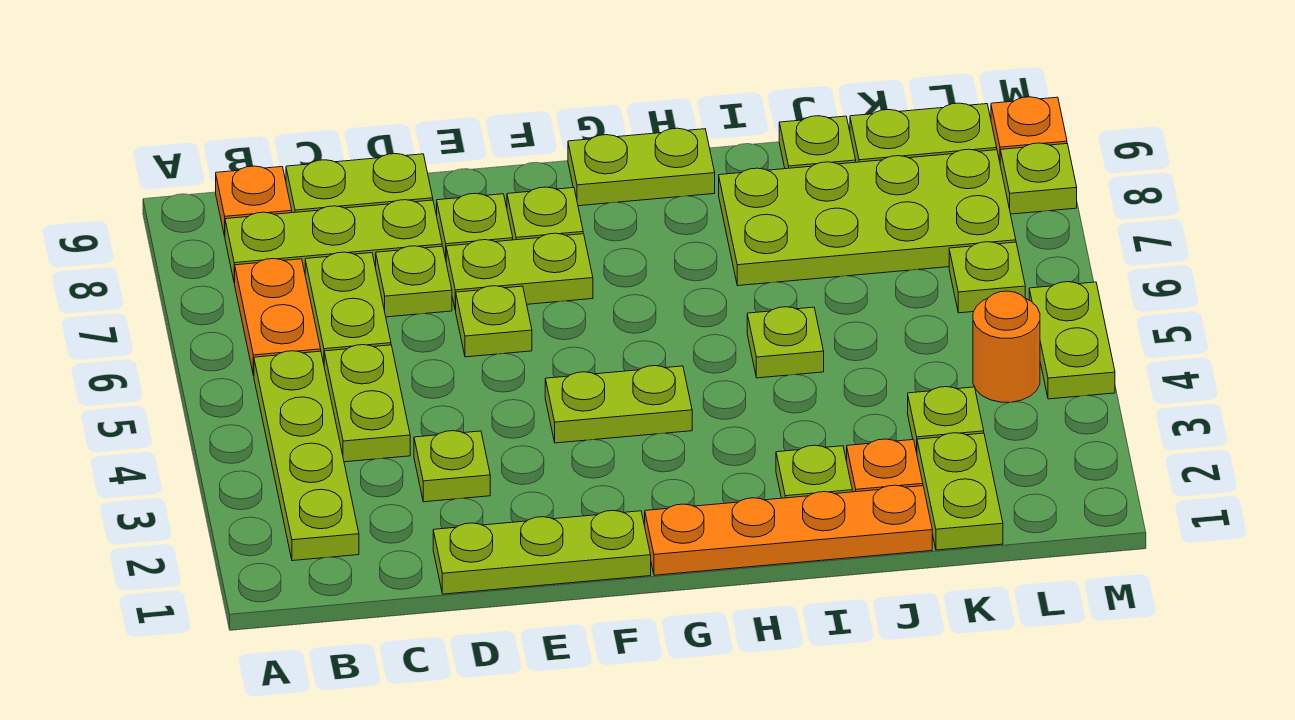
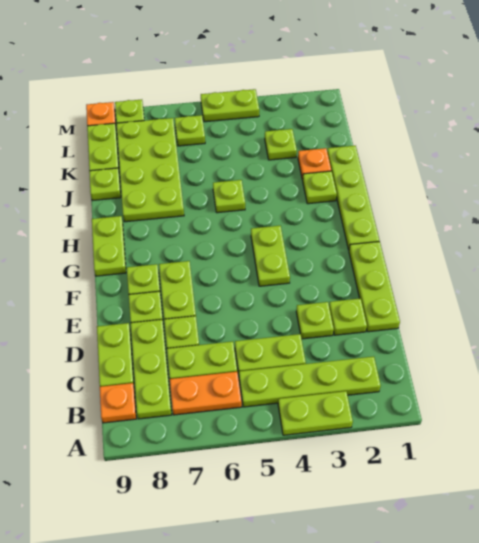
lime plate E6 level 1 -> lime plate D2 level 1
orange plate G1:J1 level 1 -> lime plate G1:J1 level 1
lime plate K1:K2 level 1 -> lime plate A3:A4 level 1
orange round brick L4 level 1 -> none

